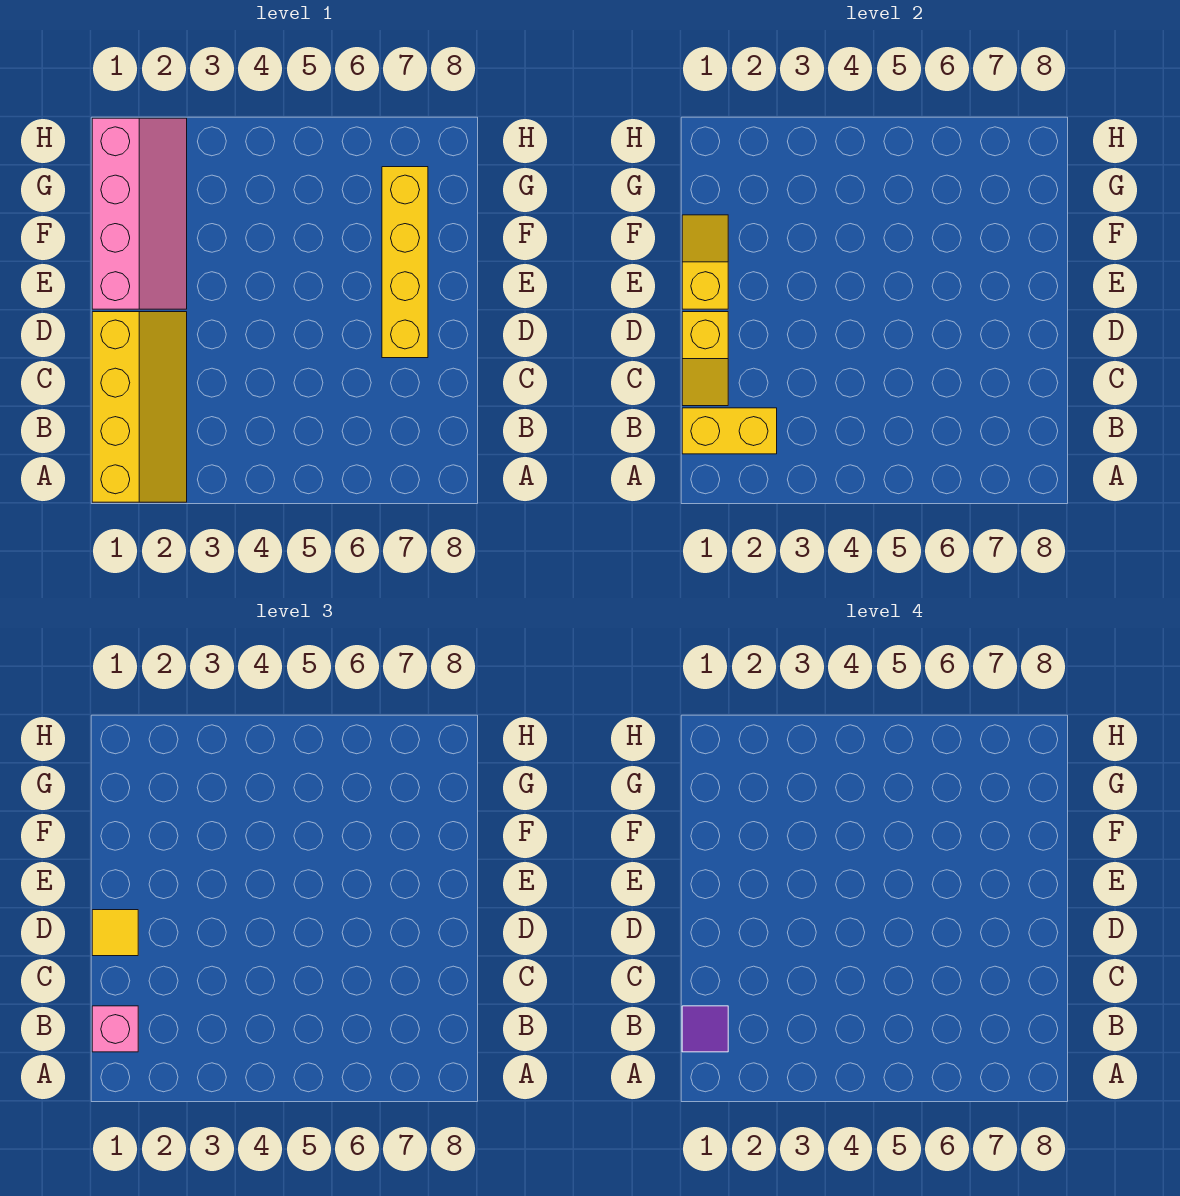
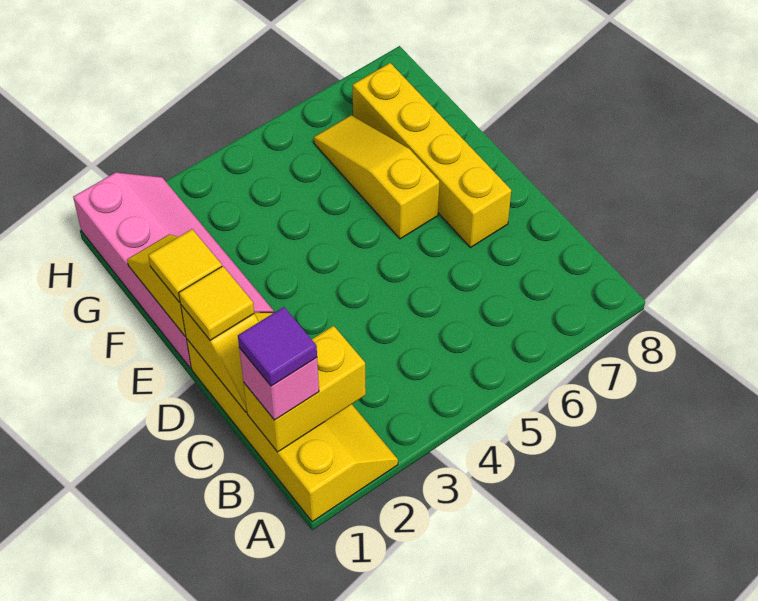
none -> yellow tile E1 level 3
none -> yellow slope E6:G6 level 1 top E

